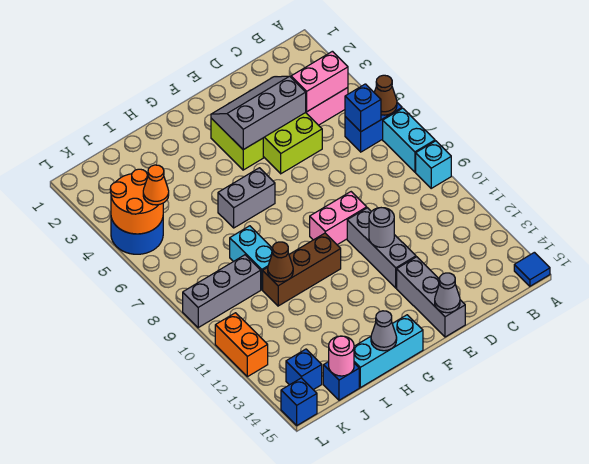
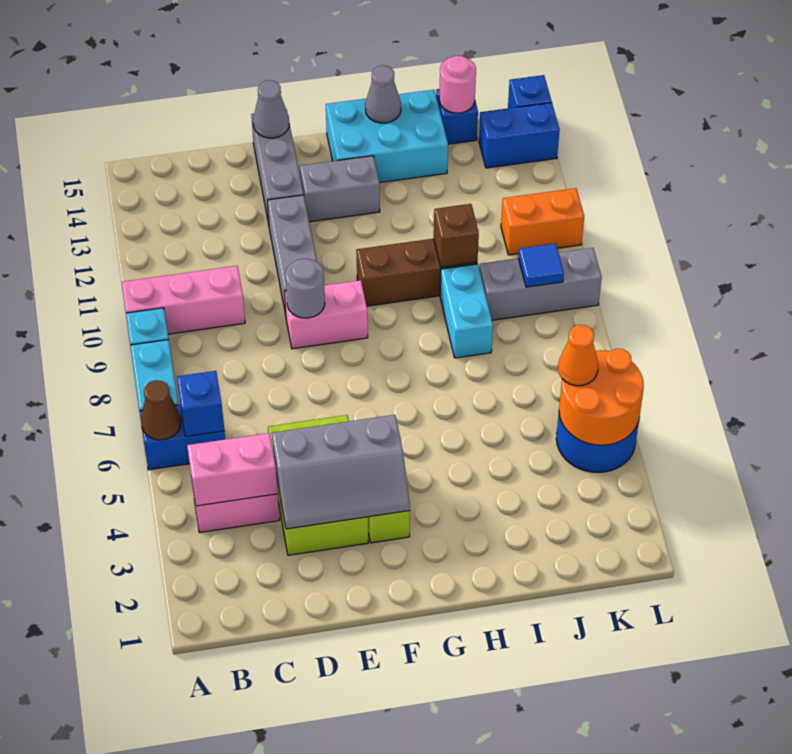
none -> pink brick A10:C10 level 1
blue tile A15 level 1 -> blue tile K9 level 2
grey round brick E11 level 2 -> grey round brick E9 level 2
grey brick G6:H6 level 1 -> grey brick F13:G13 level 1
cyan brick G15:I15 level 1 -> cyan brick G14:I15 level 1
brown cone I10 level 2 -> brown brick I10 level 2
blue brick K14 level 1 -> blue brick K14:L14 level 1
orange brick L11:L12 level 1 -> orange brick K11:L11 level 1

